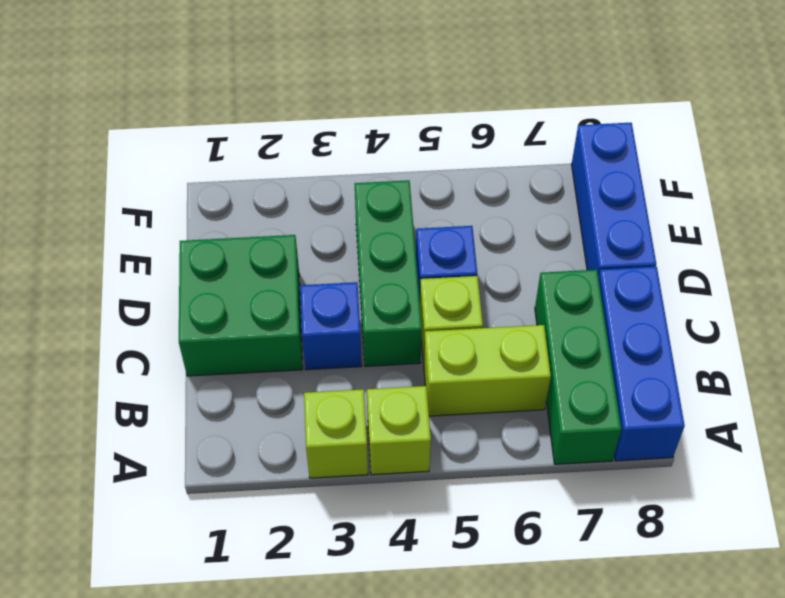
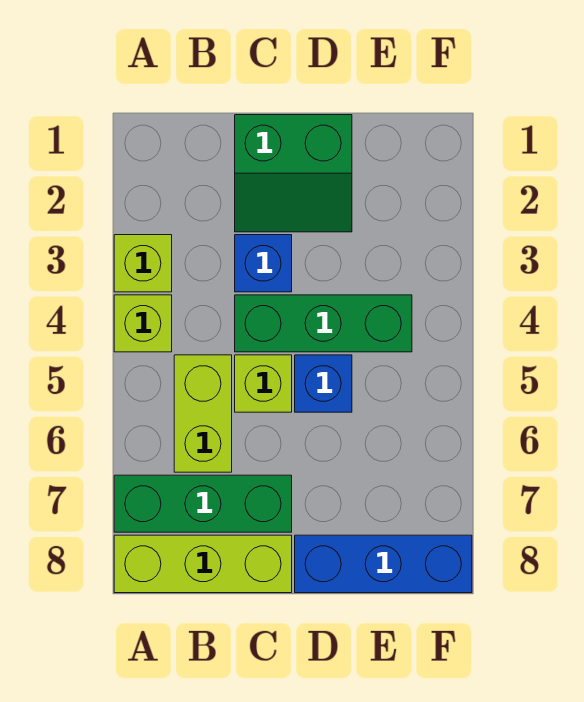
blue brick A8:C8 level 1 -> lime brick A8:C8 level 1
green brick C1:D2 level 1 -> green slope C1:D2 level 1 top 1

